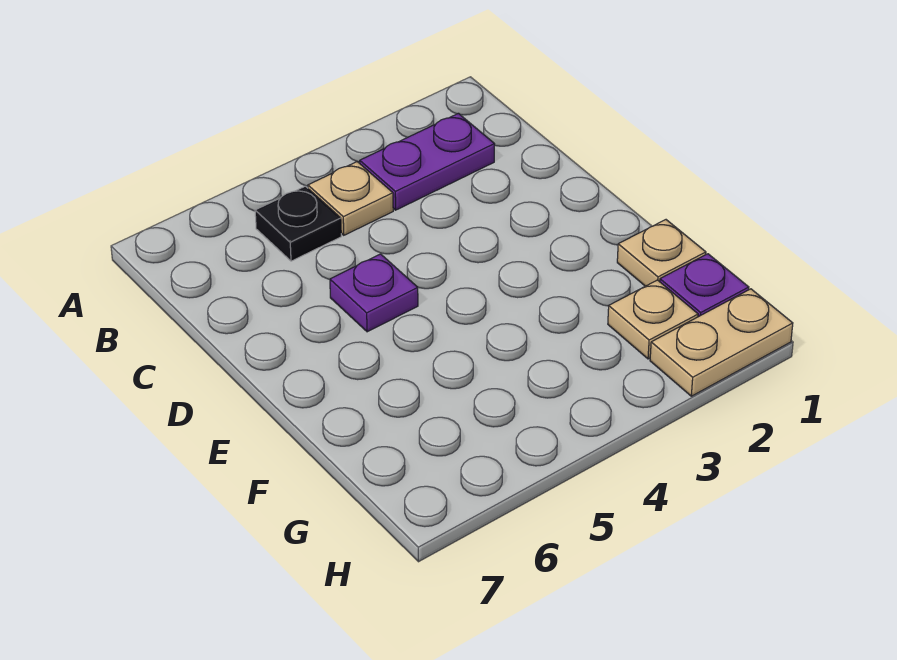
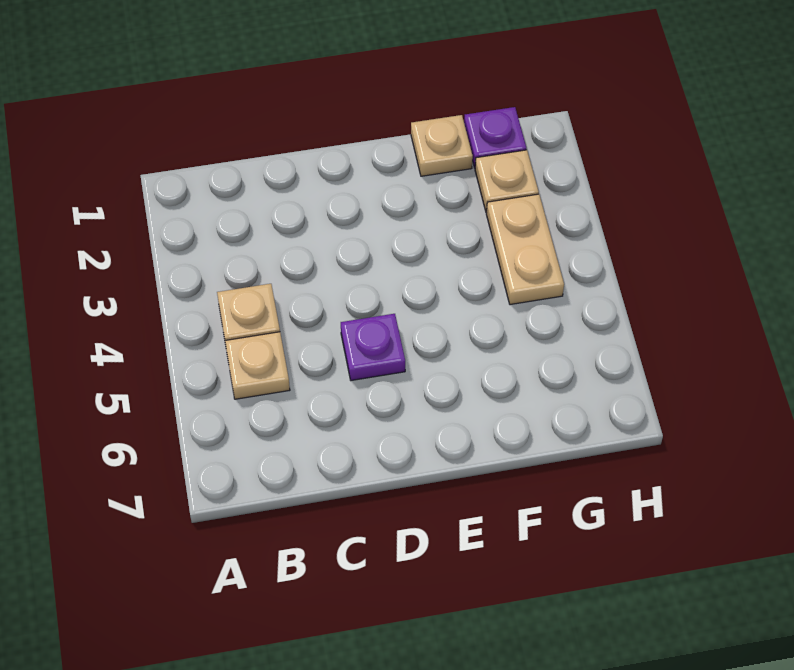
purple plate B2:B3 level 1 -> none
black plate B5 level 1 -> tan plate B5 level 1
tan plate H1:H2 level 1 -> tan plate G3:G4 level 1

